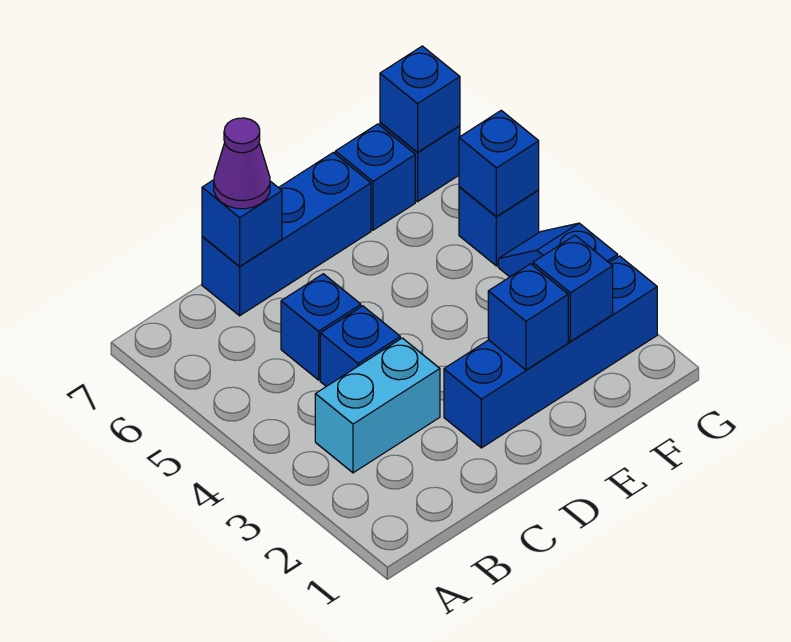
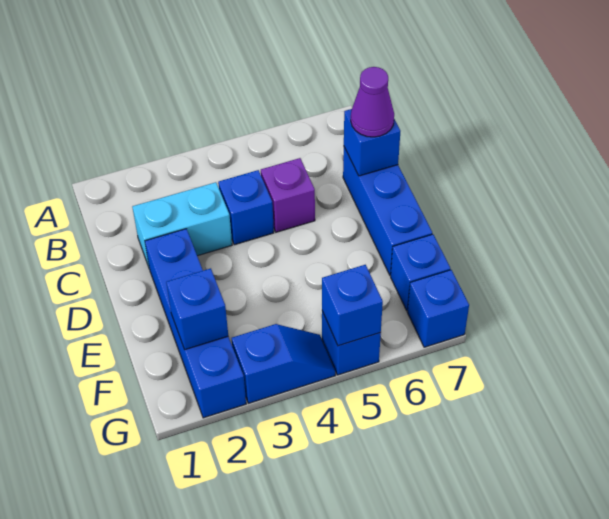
cyan brick B3:C3 level 1 -> cyan brick C2:C3 level 1
blue brick C5 level 1 -> purple brick C5 level 1
blue brick E2 level 2 -> none
blue brick G7 level 2 -> none

